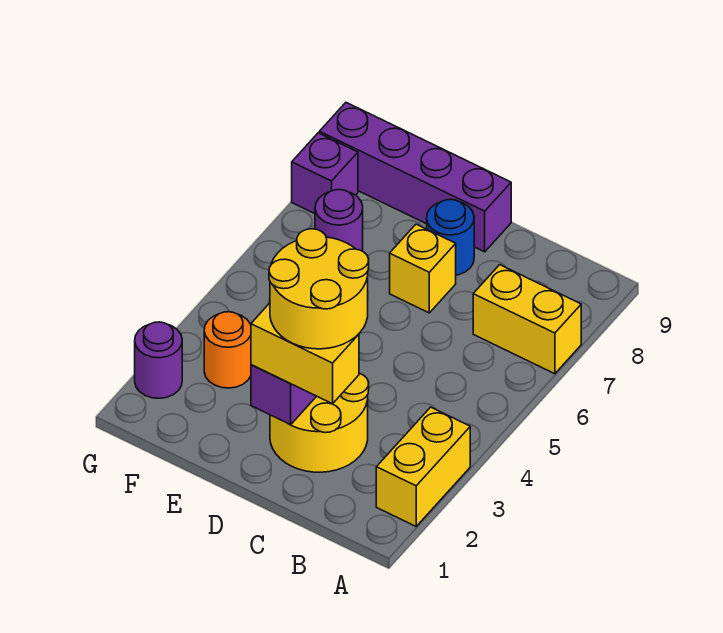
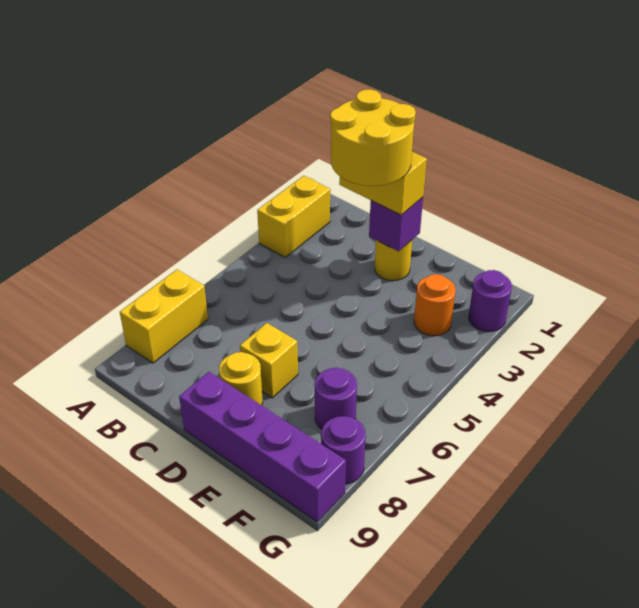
yellow brick A7:B7 level 1 -> yellow brick A7:A8 level 1
yellow round brick C2:D3 level 1 -> yellow round brick D2 level 1
blue round brick D8 level 1 -> yellow round brick D8 level 1
purple brick G8 level 1 -> purple round brick G8 level 1

